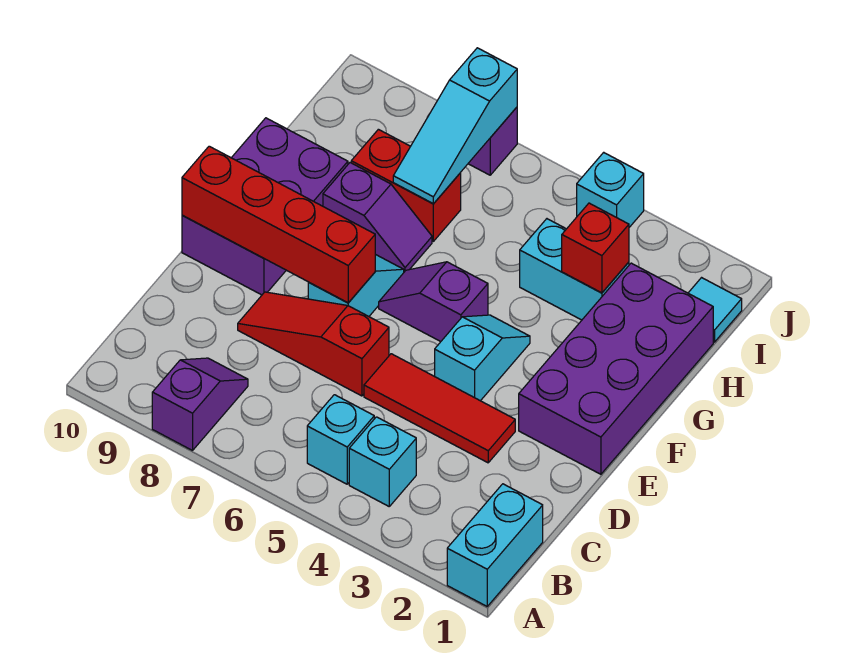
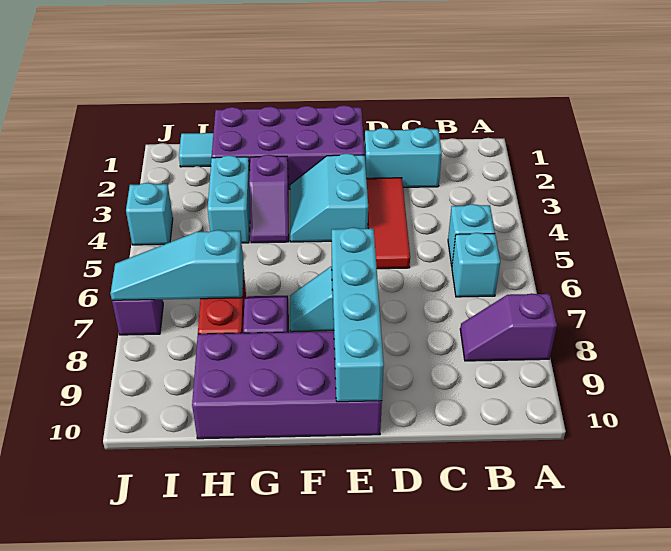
cyan brick A1:B1 level 1 -> cyan brick C2:D2 level 1
cyan brick B4 level 1 -> cyan brick B6 level 1
red slope D6:D8 level 1 top 6 -> none
cyan slope E4:F4 level 1 top E -> cyan slope E3:F4 level 1 top E
red brick E7:E10 level 2 -> cyan brick E7:E10 level 2
purple brick E9:G10 level 1 -> purple brick E9:H10 level 1
purple slope F5:F6 level 1 top 5 -> purple slope G3:G4 level 1 top 3
red brick H3 level 2 -> none
cyan slope H7:J7 level 2 top J -> cyan slope H7:J7 level 2 top H

